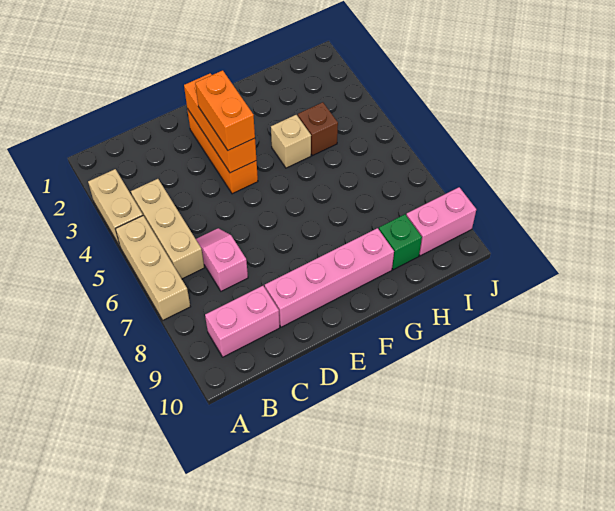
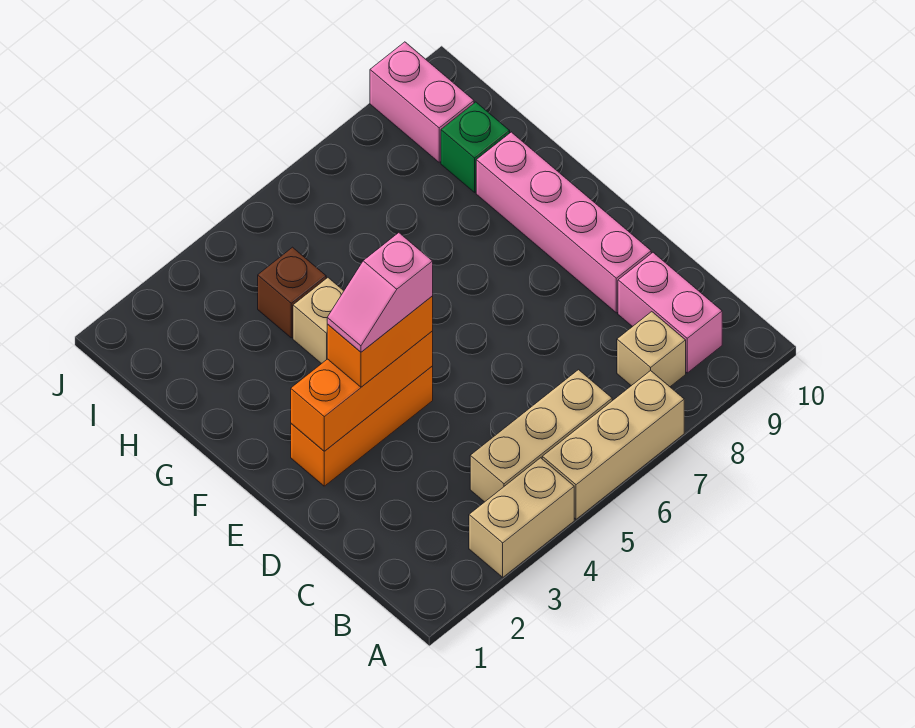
none -> tan brick B8 level 1
pink slope C6:C7 level 1 top 7 -> pink slope E3:E4 level 4 top 4

